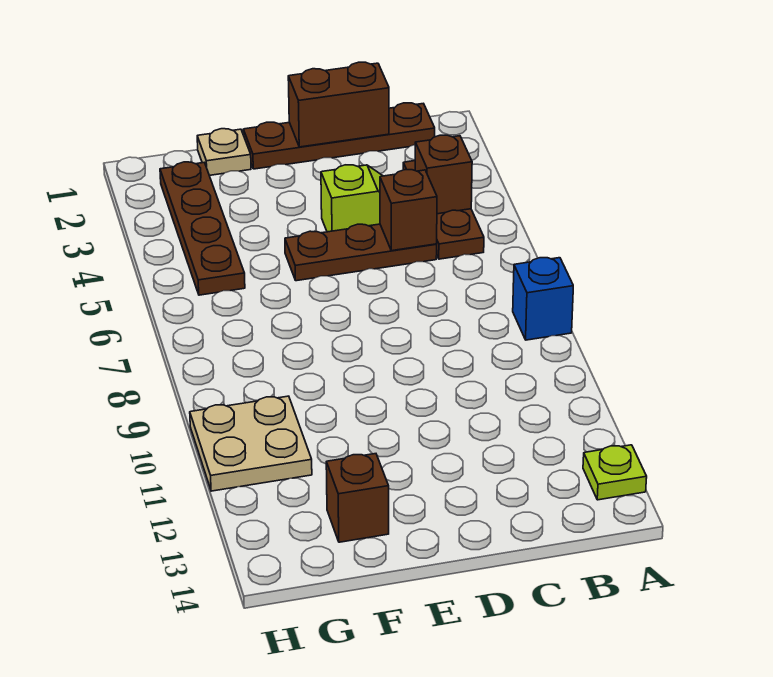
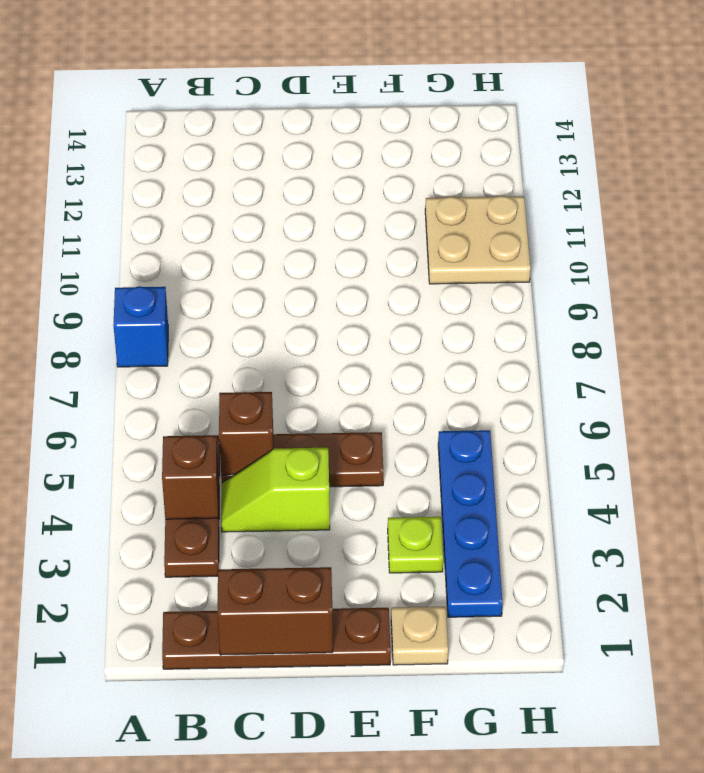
lime plate A13 level 1 -> lime plate F3 level 1
brown brick F13 level 1 -> none
brown plate G2:G5 level 1 -> blue plate G2:G5 level 1

